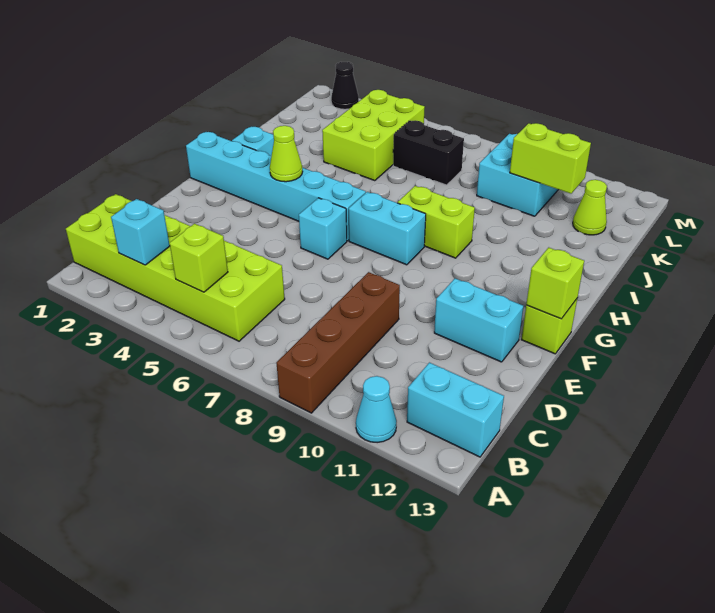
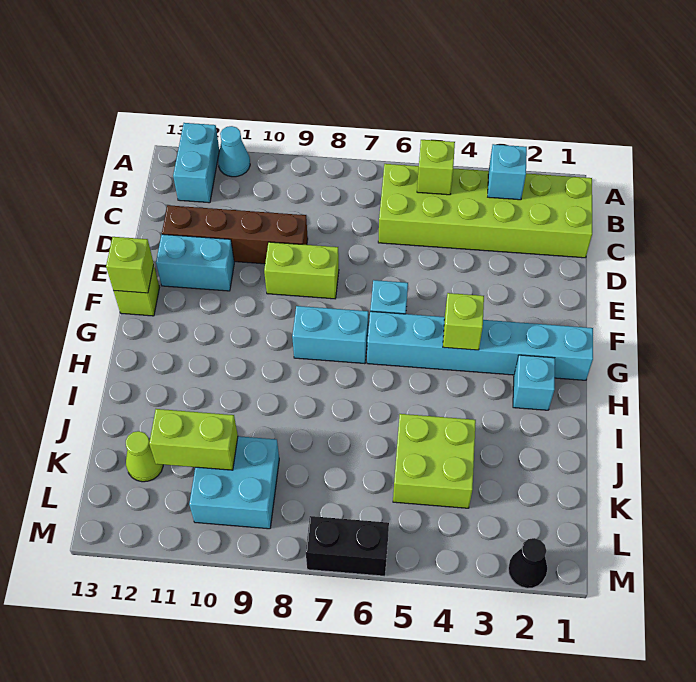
brown brick A9:D9 level 1 -> brown brick D9:D12 level 1
cyan brick B12:B13 level 1 -> cyan brick A12:B12 level 1
lime cone G4 level 2 -> lime brick G4 level 2
lime brick H8:H9 level 1 -> lime brick E8:E9 level 1
lime brick J4:L5 level 1 -> lime brick J4:K5 level 1
black brick K6:K7 level 1 -> black brick M6:M7 level 1

